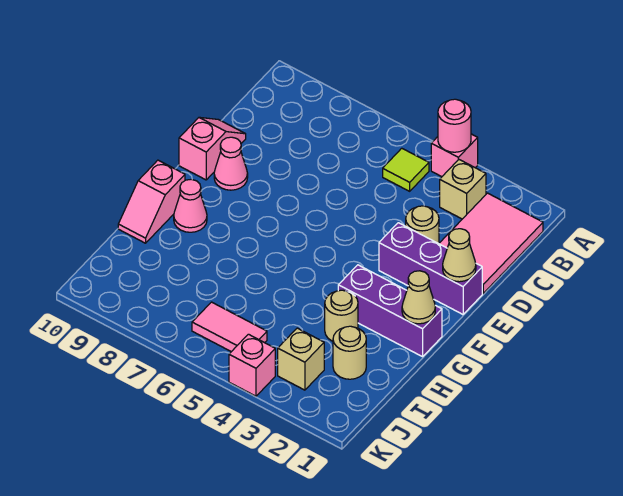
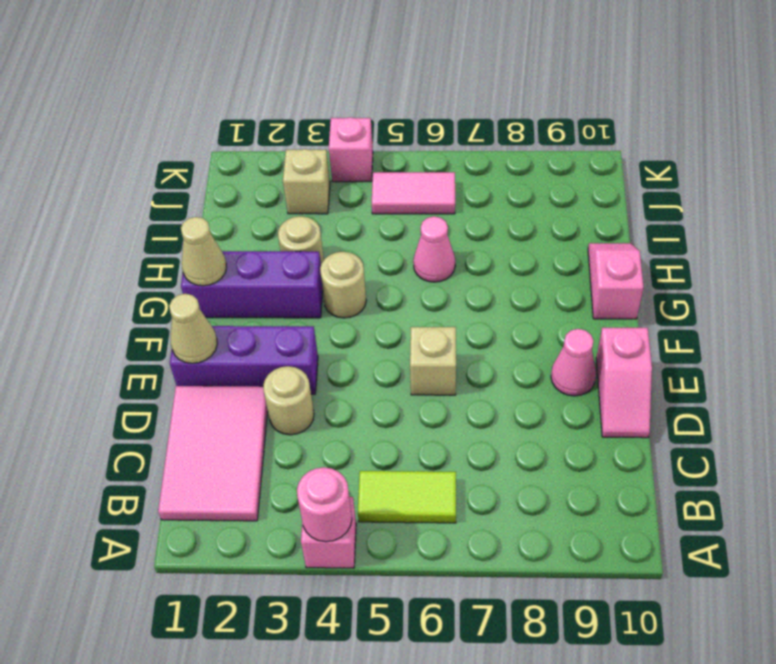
tan brick B3 level 1 -> tan brick E6 level 1
lime tile B5 level 1 -> lime tile B5:B6 level 1
pink cone G9 level 1 -> pink cone H6 level 1
tan round brick I2 level 1 -> tan round brick G4 level 1

